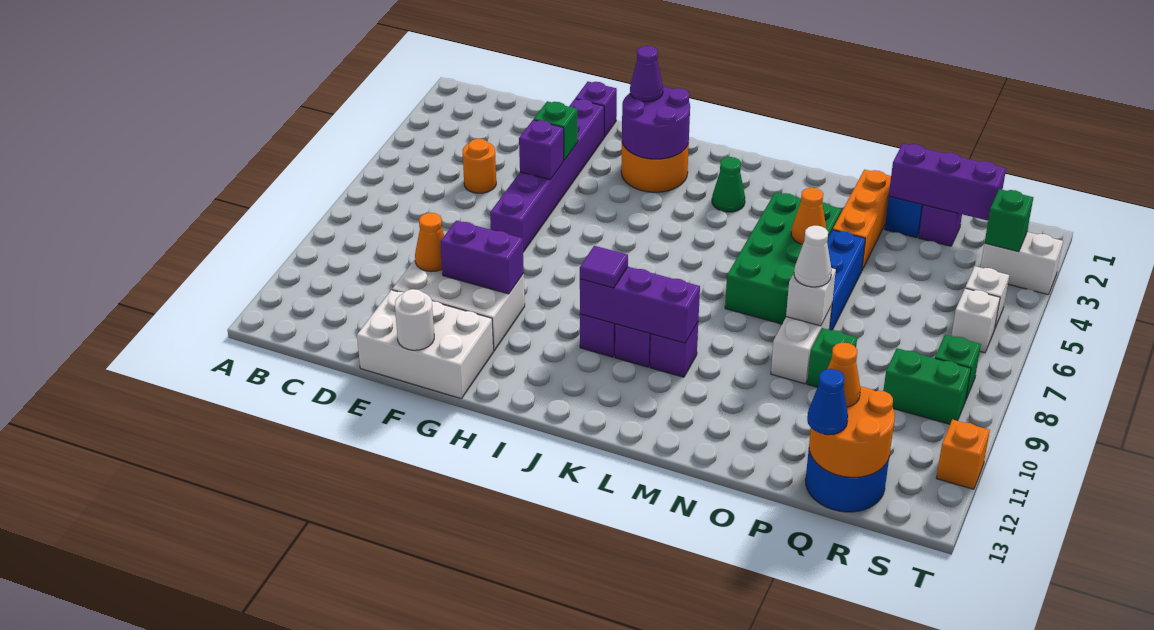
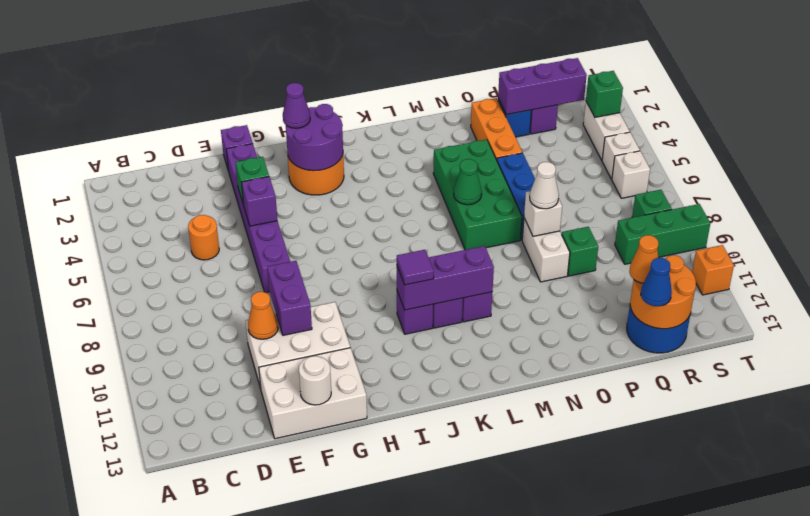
purple brick F10:G10 level 2 -> purple brick F9:F10 level 2
green cone K3 level 1 -> green cone M6 level 2
orange cone N5 level 2 -> none
green brick R9:S9 level 1 -> green brick R9:T9 level 1
white brick S3:T3 level 1 -> white brick S3:S4 level 1

